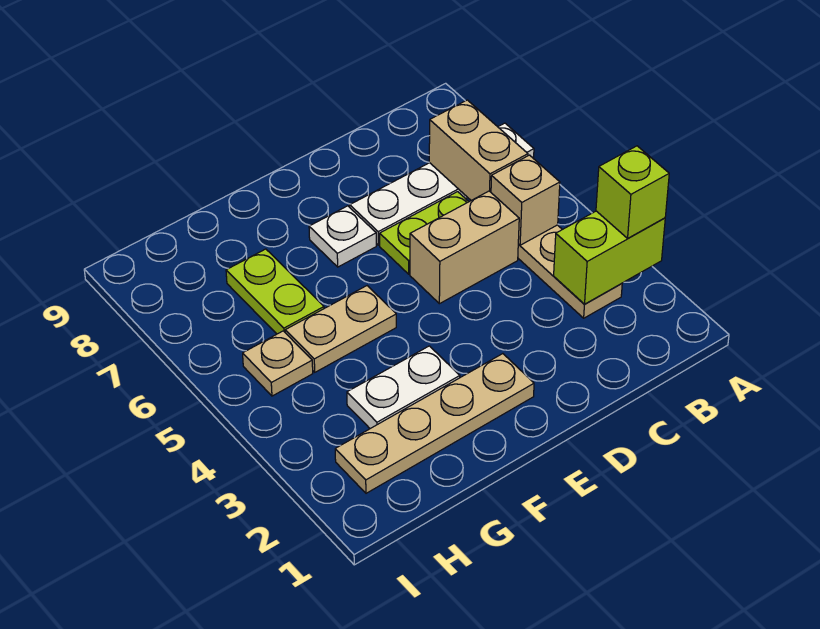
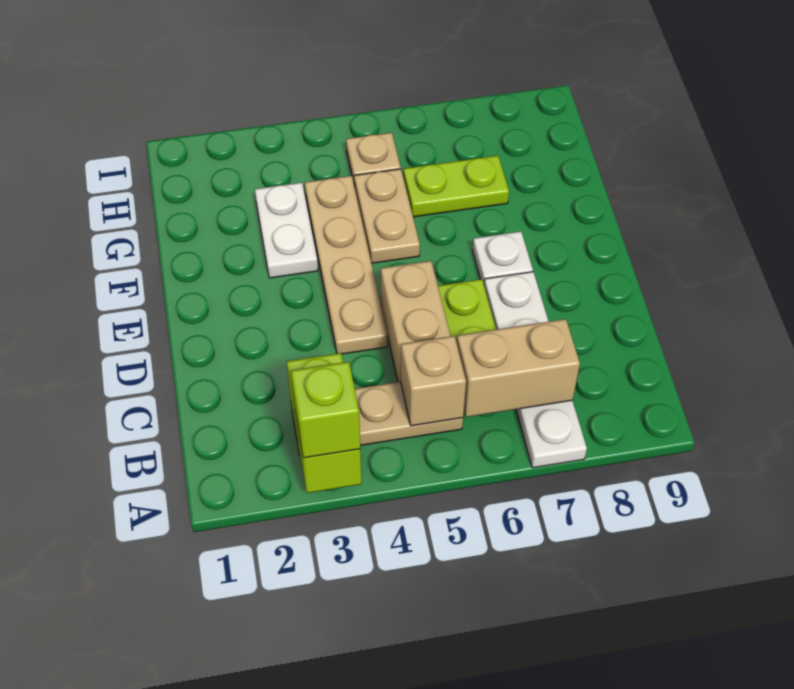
tan plate E2:H2 level 1 -> tan plate D4:G4 level 1

